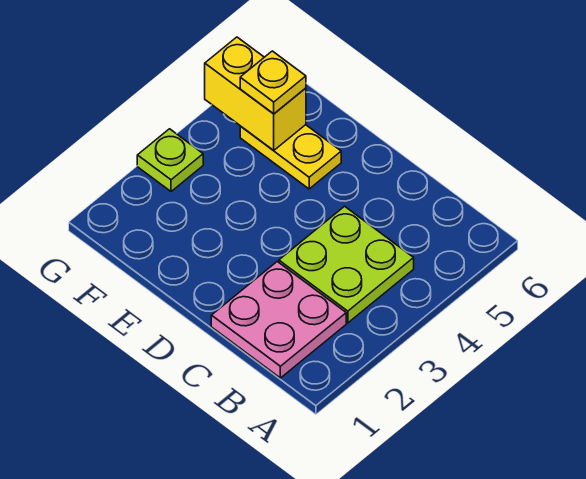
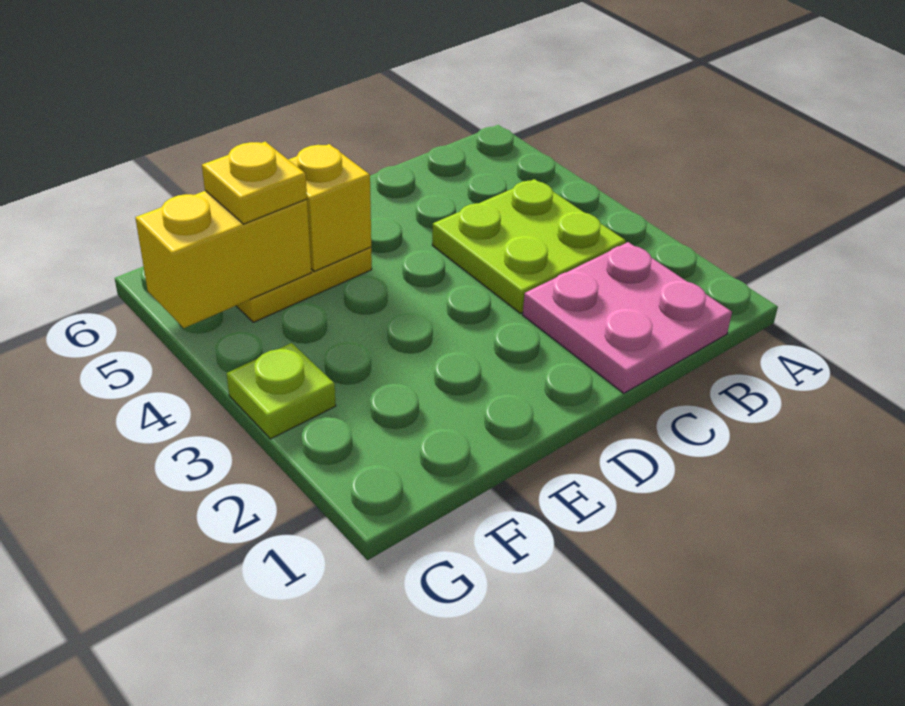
none -> yellow brick E5 level 2

